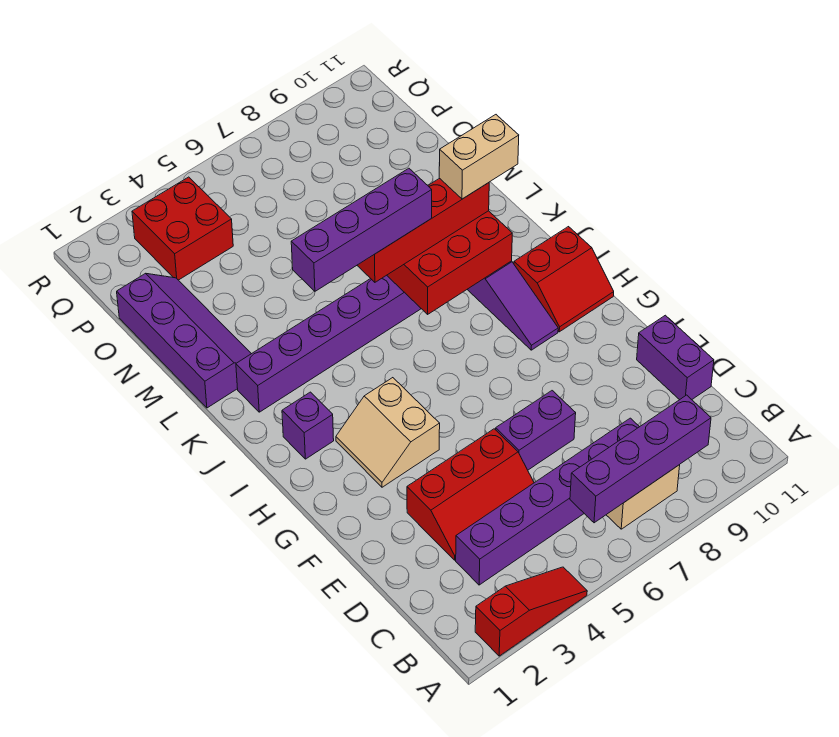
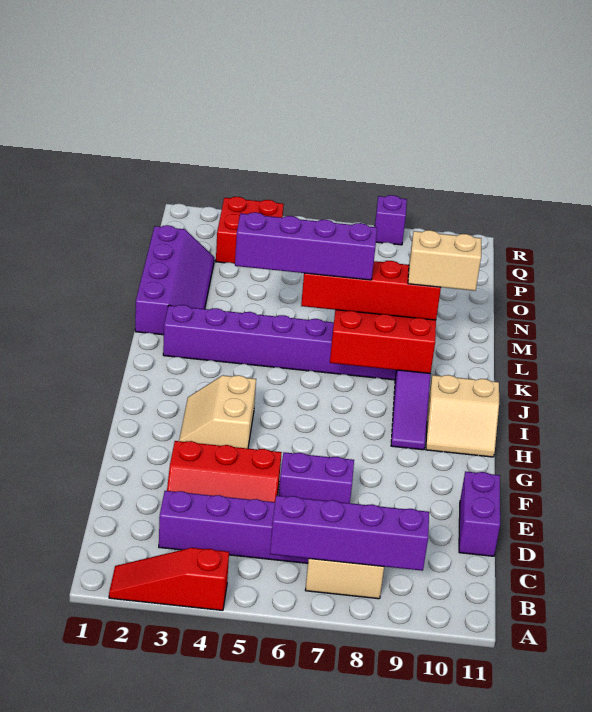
red slope A2:A4 level 1 top 2 -> red slope A2:A4 level 1 top 4
red slope H10:I11 level 1 top I -> tan slope H10:I11 level 1 top I
purple brick I2 level 1 -> purple brick R8 level 1

